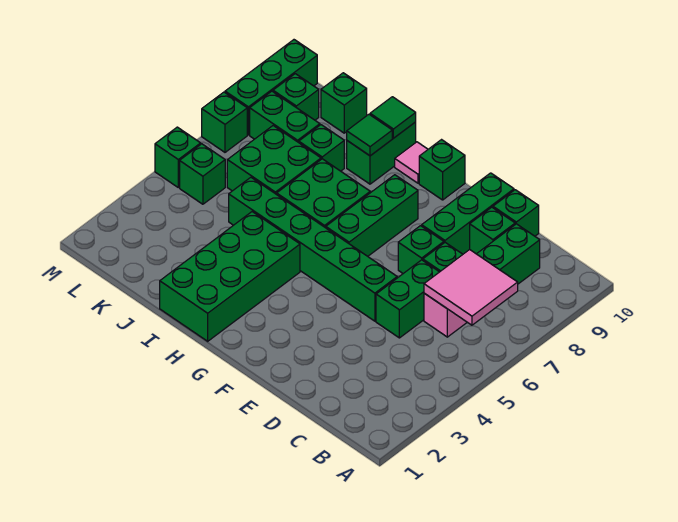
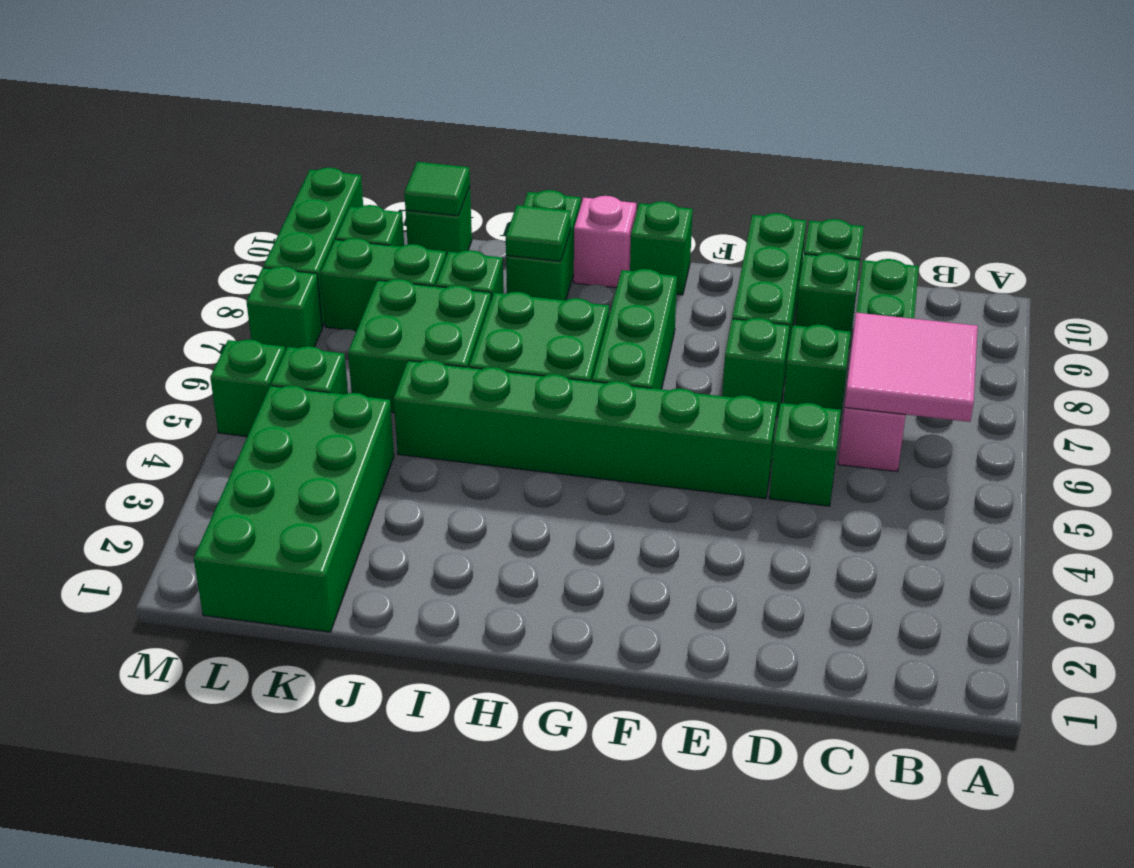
green brick D5:D6 level 1 -> green brick D5 level 1
green brick H1:I4 level 1 -> green brick K1:L4 level 1
pink tile H10 level 1 -> pink brick H10 level 1
green tile I10 level 2 -> green tile K10 level 2

